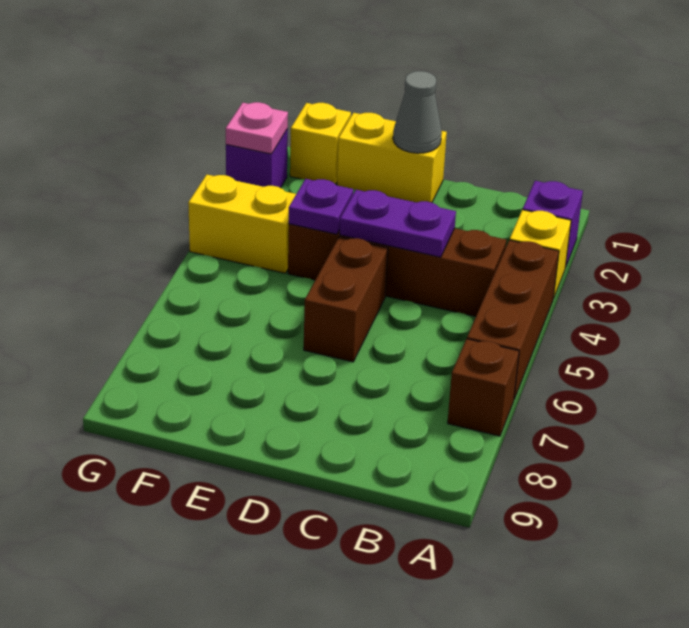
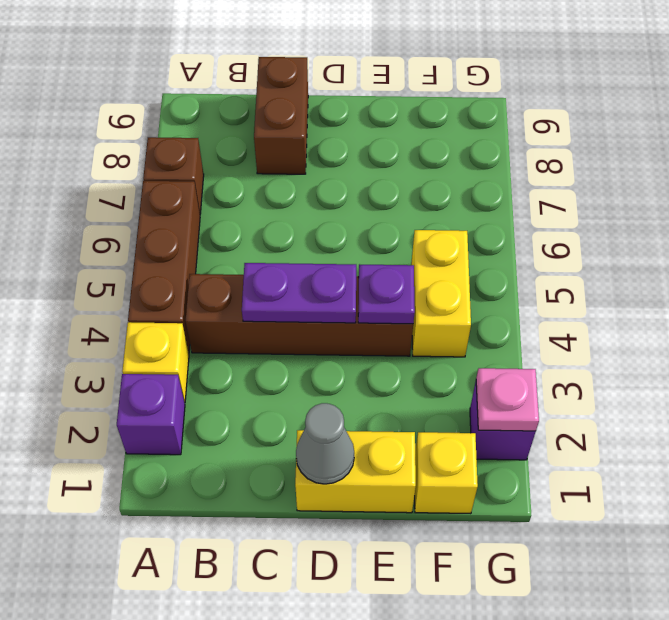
brown brick D5:D6 level 1 -> brown brick C8:C9 level 1
yellow brick F4:G4 level 1 -> yellow brick F4:F5 level 1

